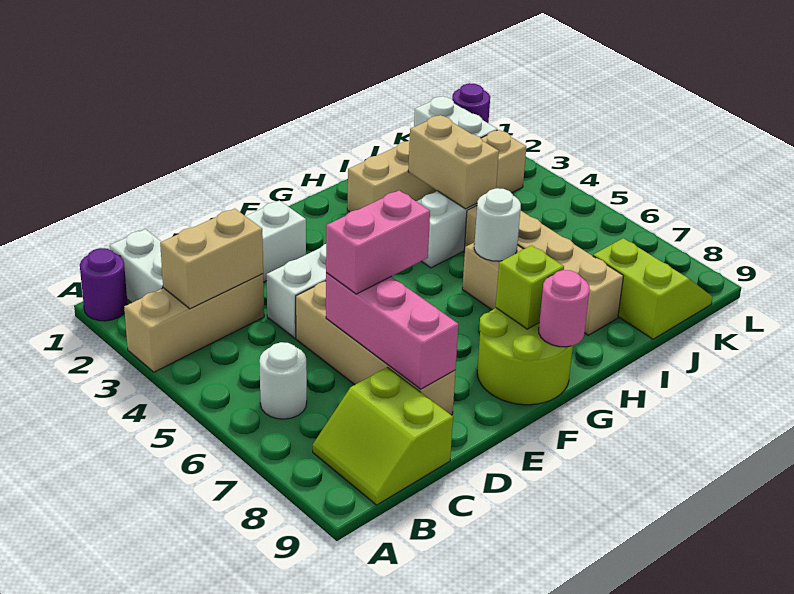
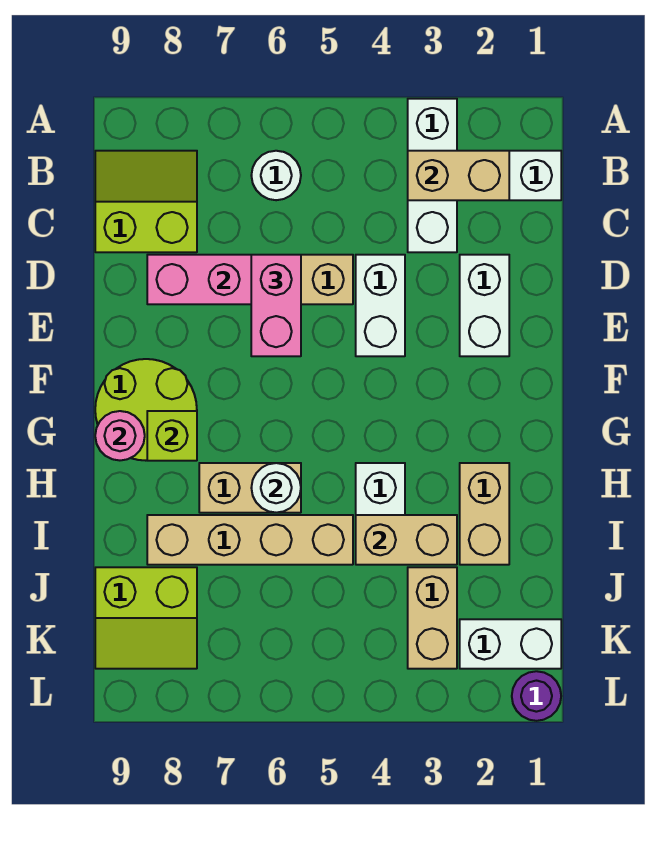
purple round brick A1 level 1 -> none
tan brick A3:C3 level 1 -> white brick A3:C3 level 1
tan brick B3:C3 level 2 -> tan brick B2:B3 level 2

